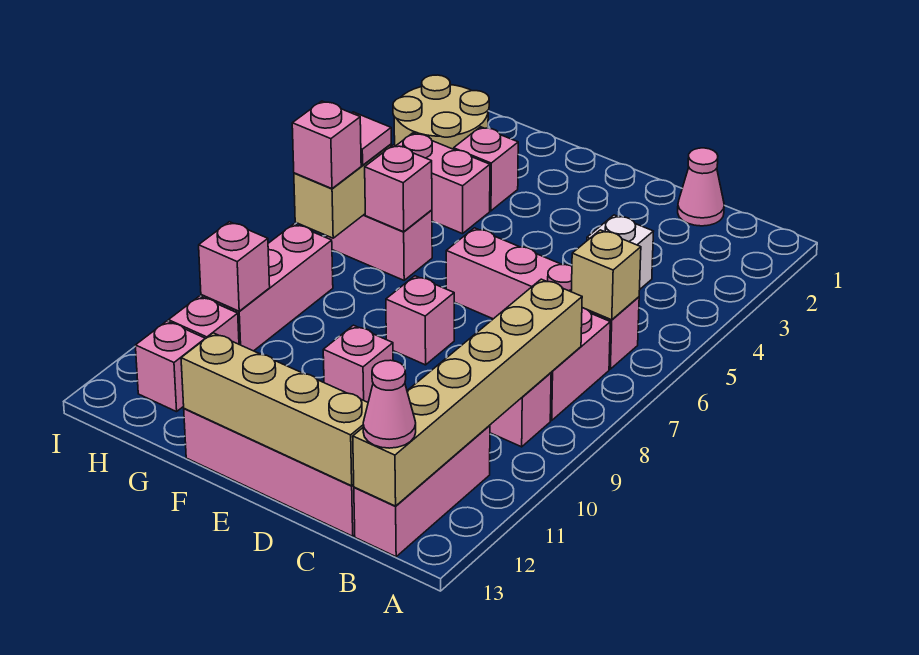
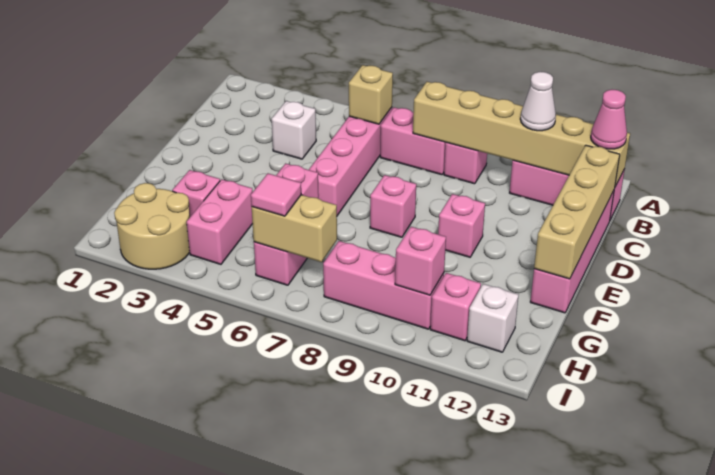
none -> white cone B11 level 3
pink cone C1 level 1 -> none
pink brick H7 level 3 -> none
pink brick H12 level 1 -> white brick H12 level 1

